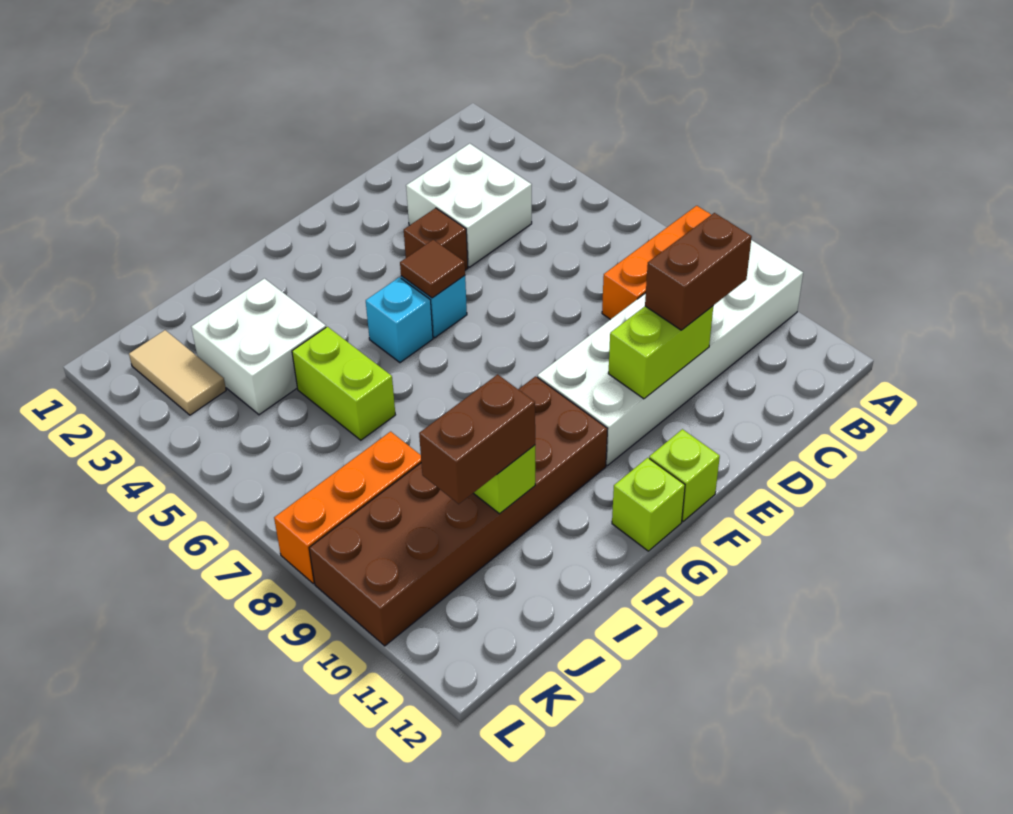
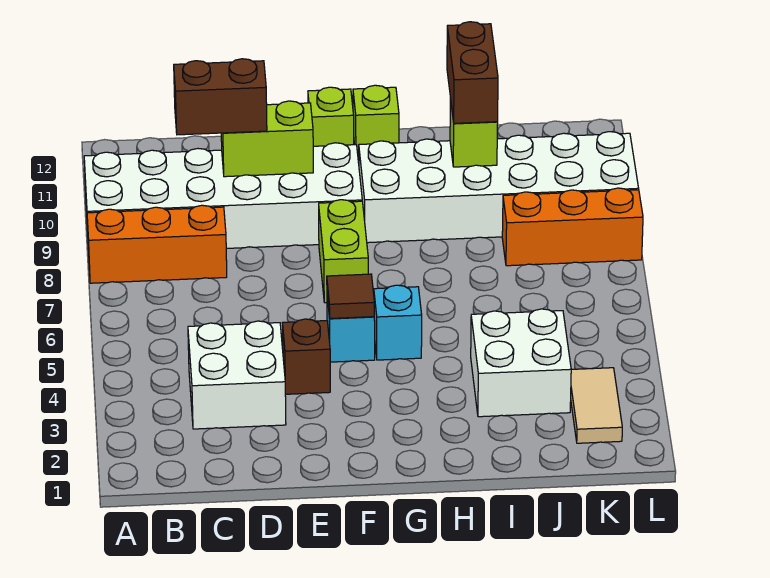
brown brick G9:L10 level 1 -> white brick G9:L10 level 1
lime brick I5:I6 level 1 -> lime brick F7:F8 level 1
brown brick I10:J10 level 3 -> brown brick I10:I11 level 3

